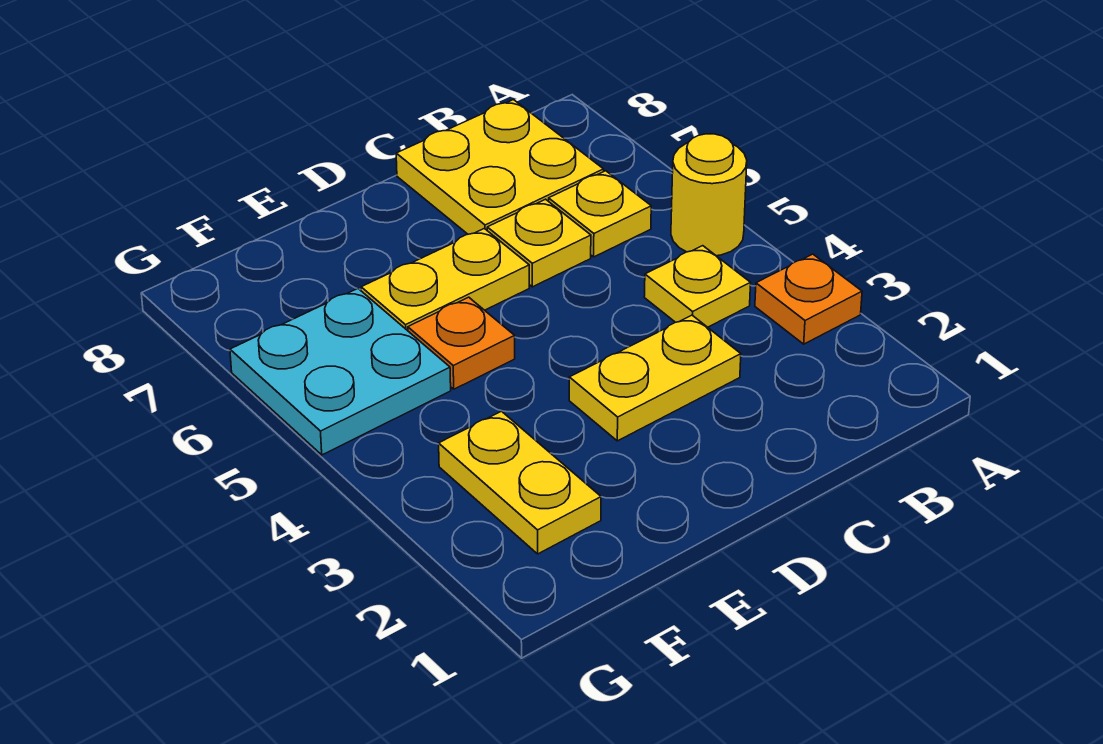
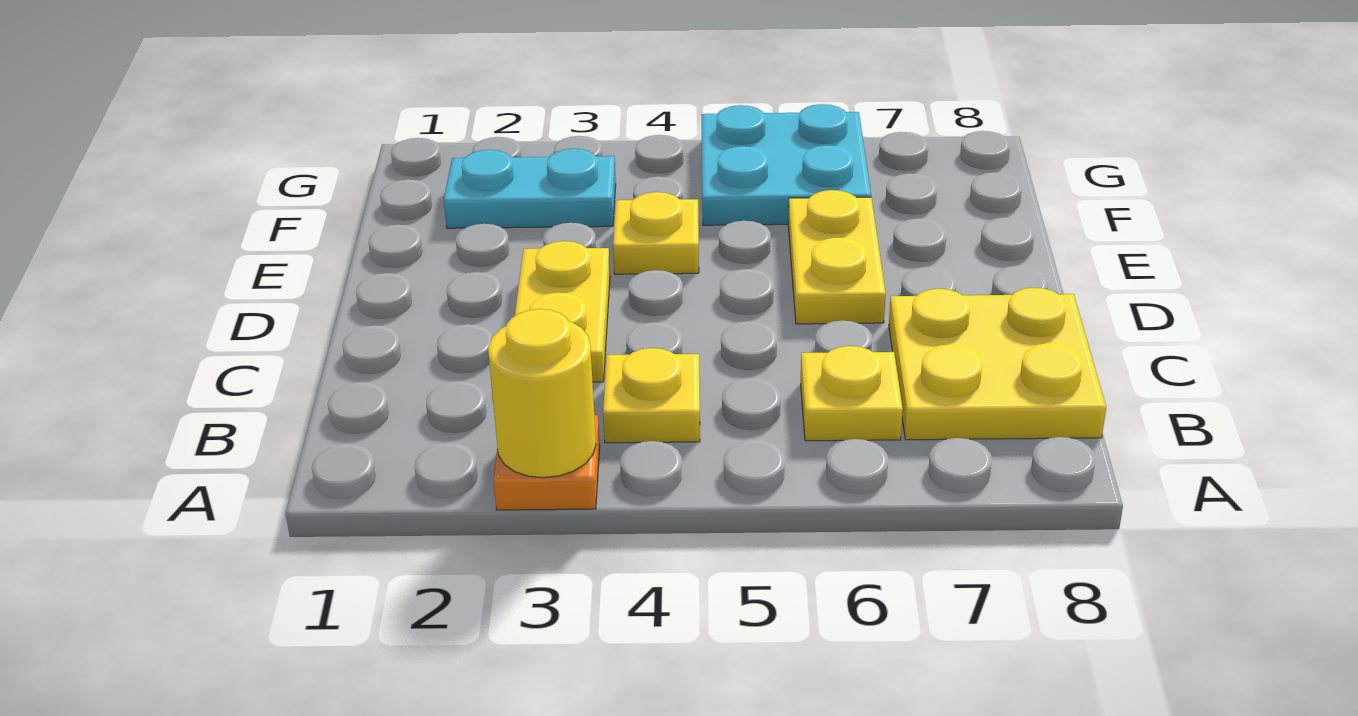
yellow round brick A5 level 1 -> yellow round brick A3 level 2
yellow plate C6 level 1 -> yellow plate E4 level 1
orange plate E5 level 1 -> none
yellow plate F2:F3 level 1 -> cyan plate F2:F3 level 1

